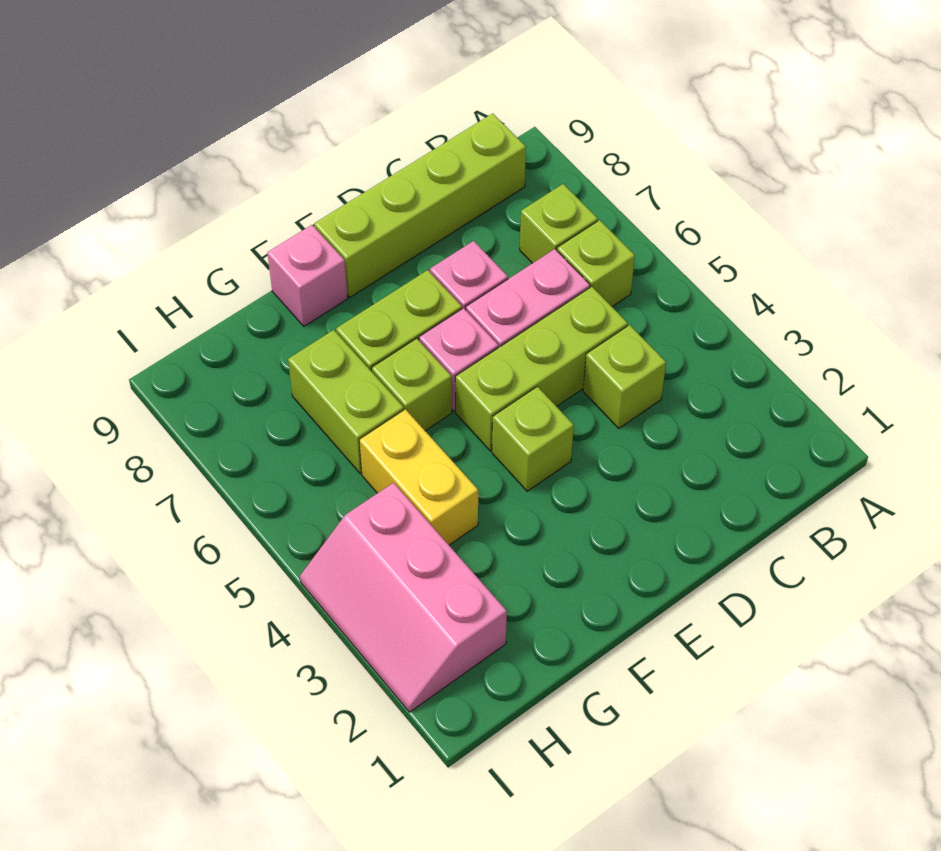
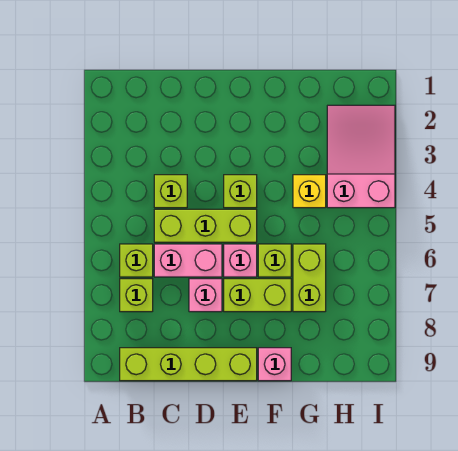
yellow brick G4:G5 level 1 -> yellow brick G4 level 1
pink slope H2:I4 level 1 top H -> pink slope H2:I4 level 1 top 4

